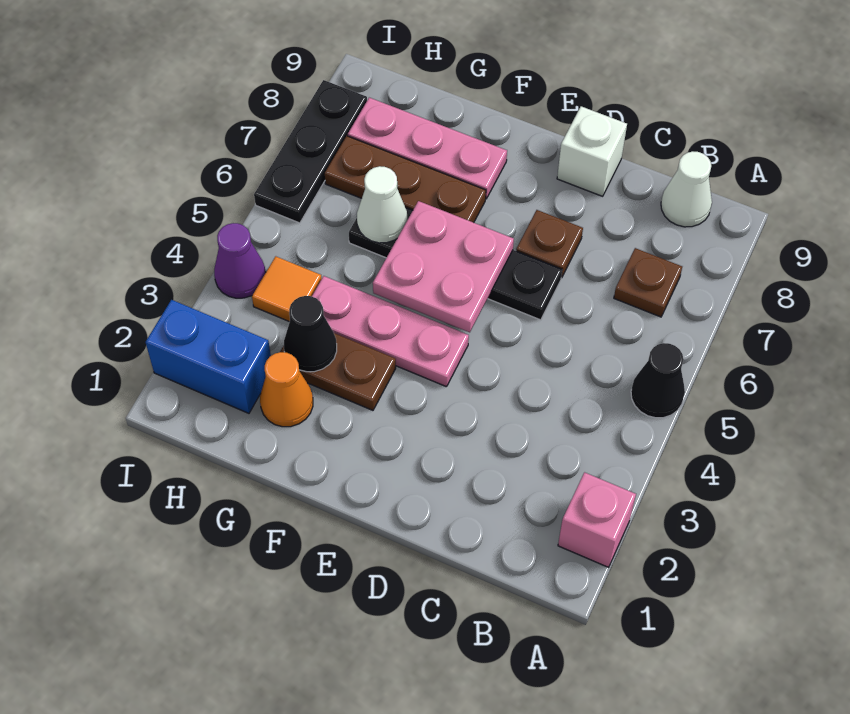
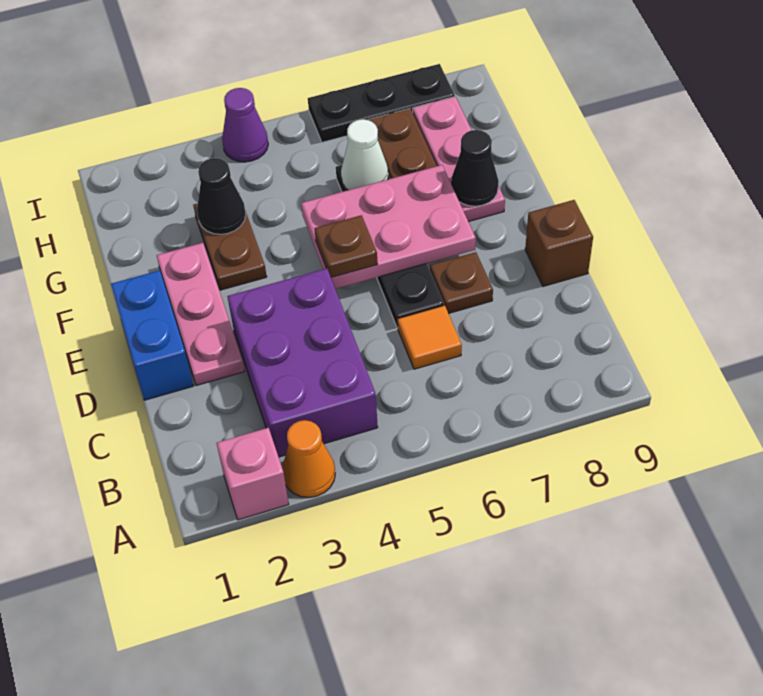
black cone A5 level 1 -> black cone F8 level 2
none -> purple brick B3:D4 level 1
brown plate B7 level 1 -> brown plate E5 level 3
white cone B9 level 1 -> none
white brick D9 level 1 -> brown brick D9 level 1
pink plate E4:G4 level 1 -> pink plate D2:F2 level 1
pink plate E5:F6 level 2 -> pink plate E5:F7 level 2
orange cone G2 level 1 -> orange cone A3 level 1
blue brick H2:I2 level 1 -> blue brick D1:E1 level 1
orange tile H4 level 1 -> orange tile C6 level 1

